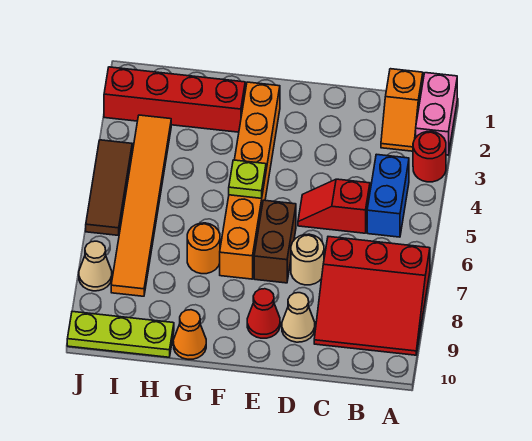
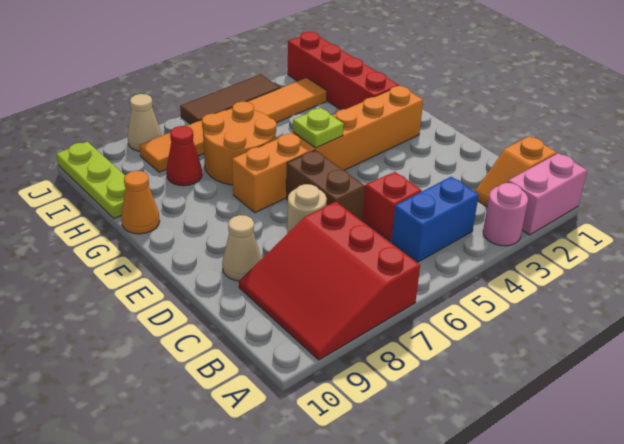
red round brick A3 level 1 -> pink round brick A3 level 1
brown brick E6:E7 level 1 -> brown brick D6:E6 level 1
red cone E9 level 1 -> red cone H8 level 1
orange round brick G7 level 1 -> orange round brick G6:H7 level 1

